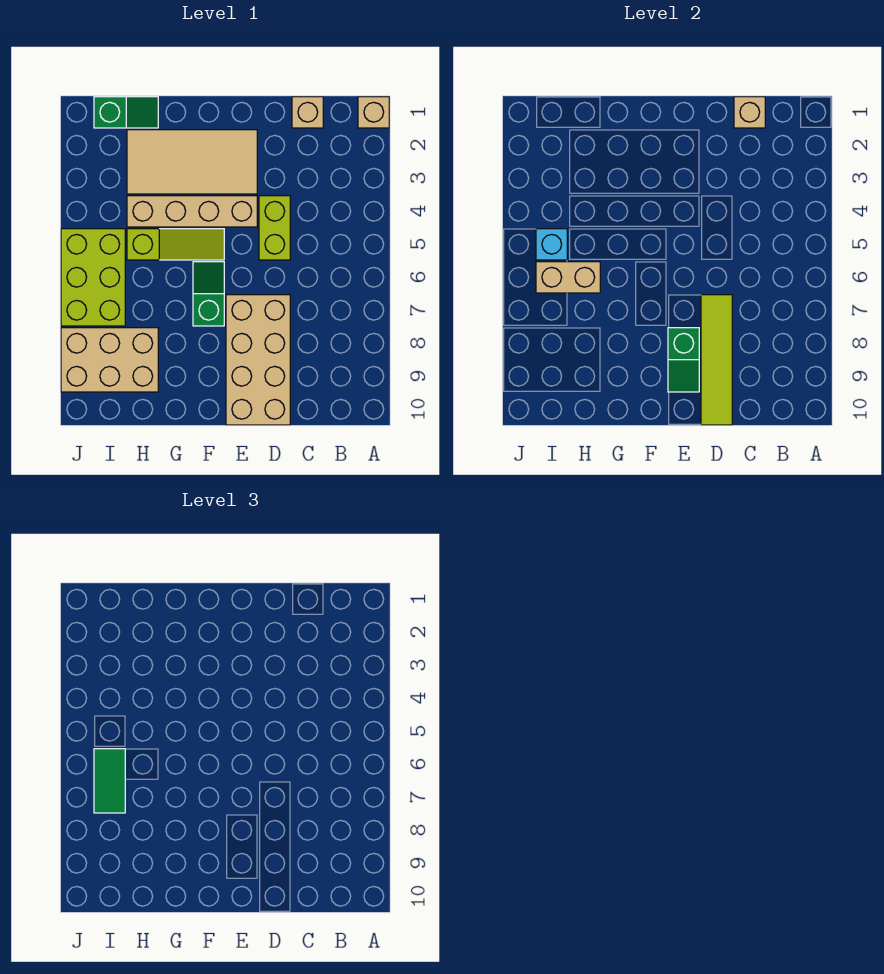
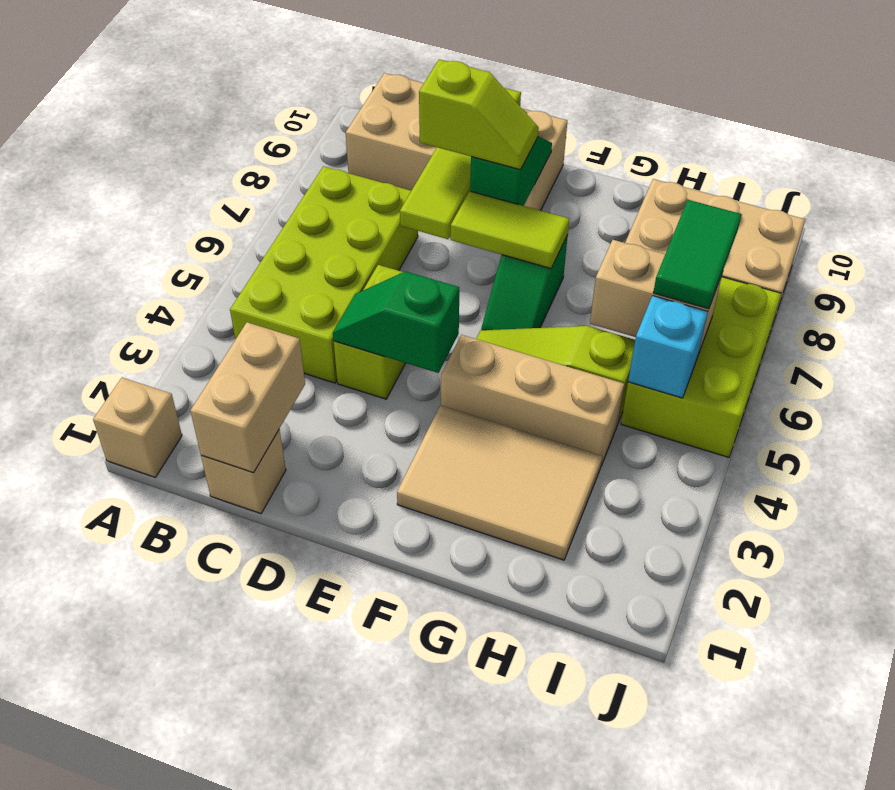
none -> lime brick B4:C7 level 1
tan brick C1 level 2 -> tan brick C1:C2 level 2
tan brick D7:E10 level 1 -> tan brick B9:E10 level 1
none -> lime slope D8:E8 level 3 top D
tan tile E2:H3 level 1 -> tan tile F2:H3 level 1
tan brick E4:H4 level 1 -> tan brick F4:H4 level 1
none -> lime tile E7:F7 level 2
green slope H1:I1 level 1 top I -> green slope D4:E4 level 2 top E

